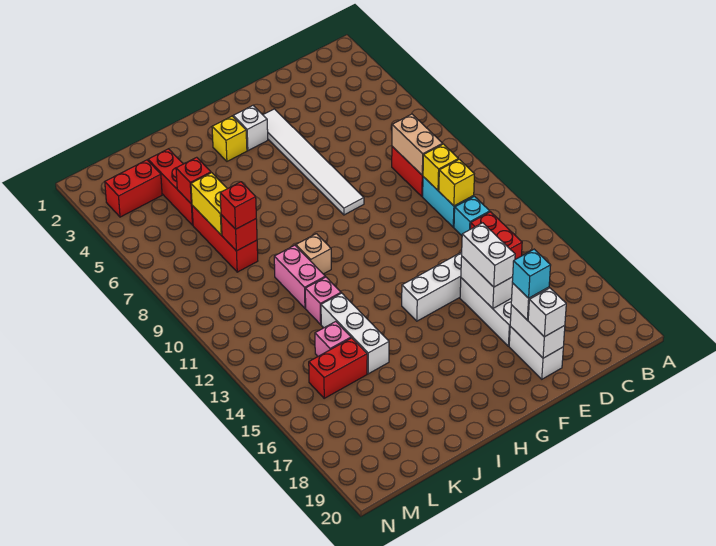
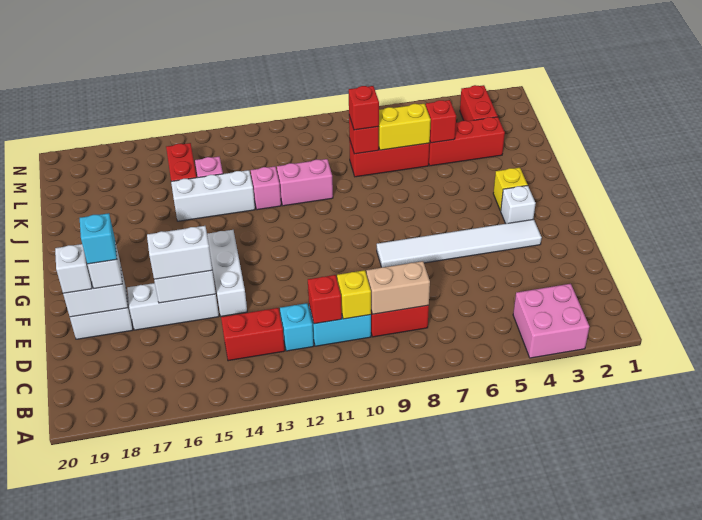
none -> pink brick A3:B4 level 1
yellow brick C11 level 2 -> red brick C11 level 2
tan brick I10 level 1 -> none

